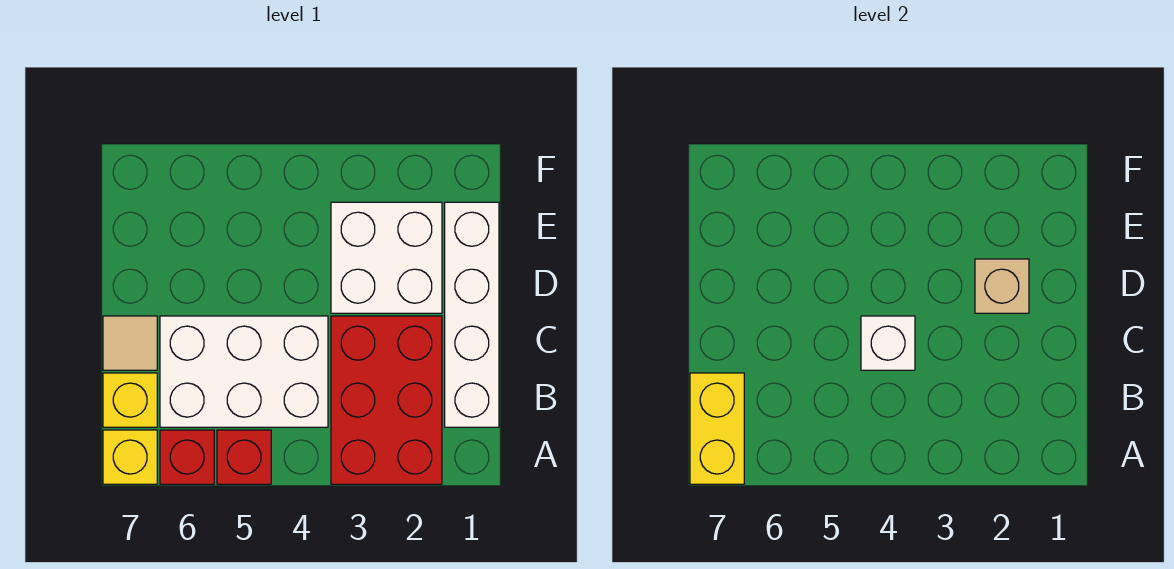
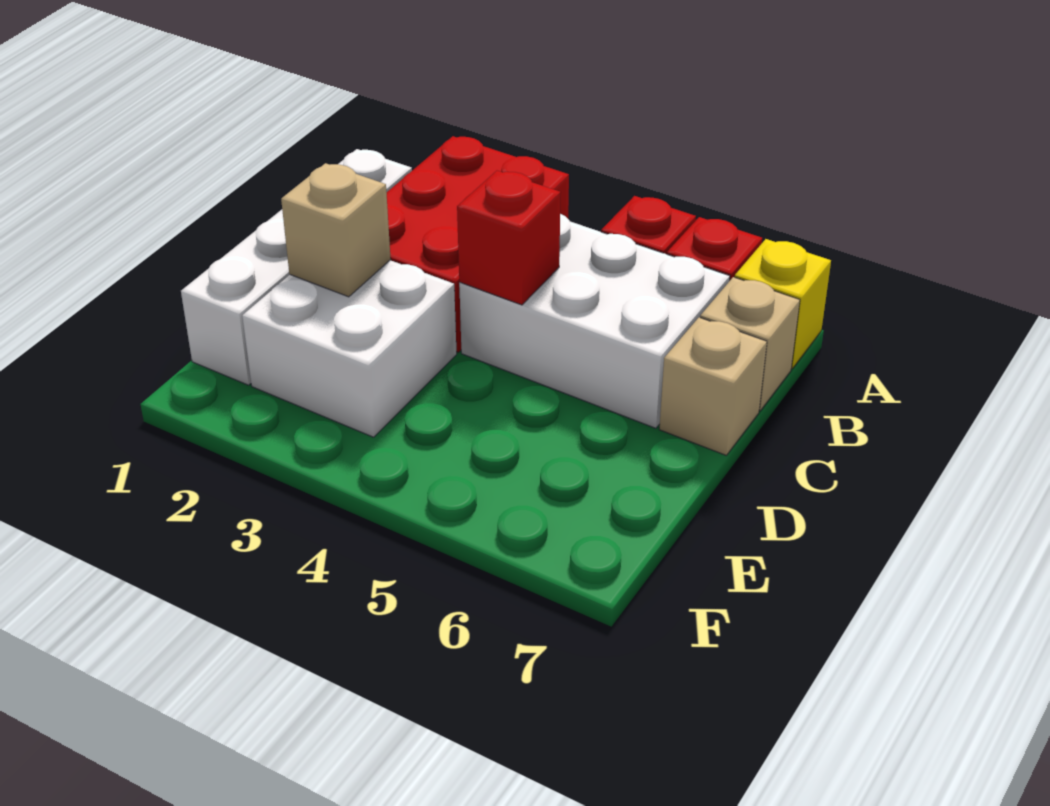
yellow brick A7:B7 level 2 -> none
yellow brick B7 level 1 -> tan brick B7 level 1
white brick C4 level 2 -> red brick C4 level 2
tan tile C7 level 1 -> tan brick C7 level 1

